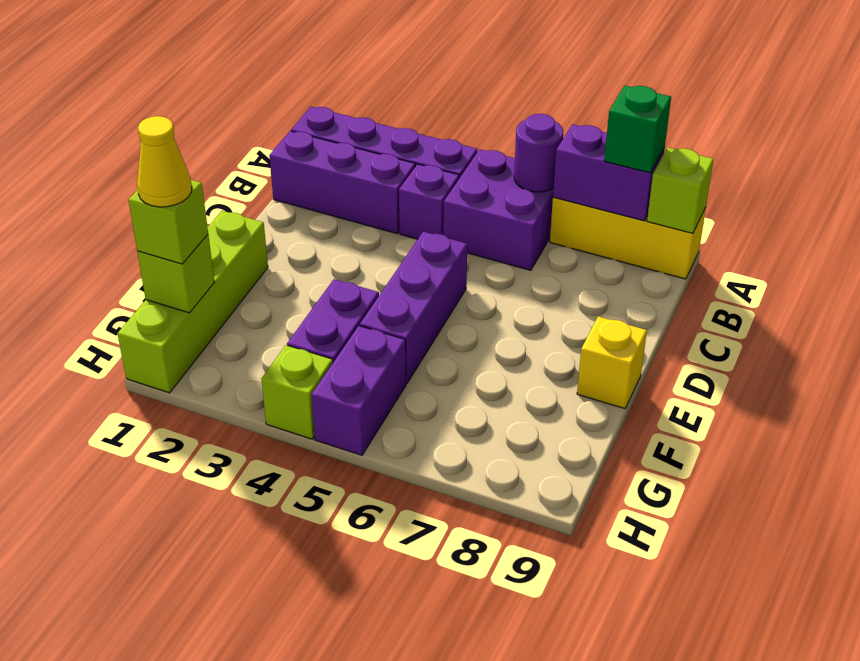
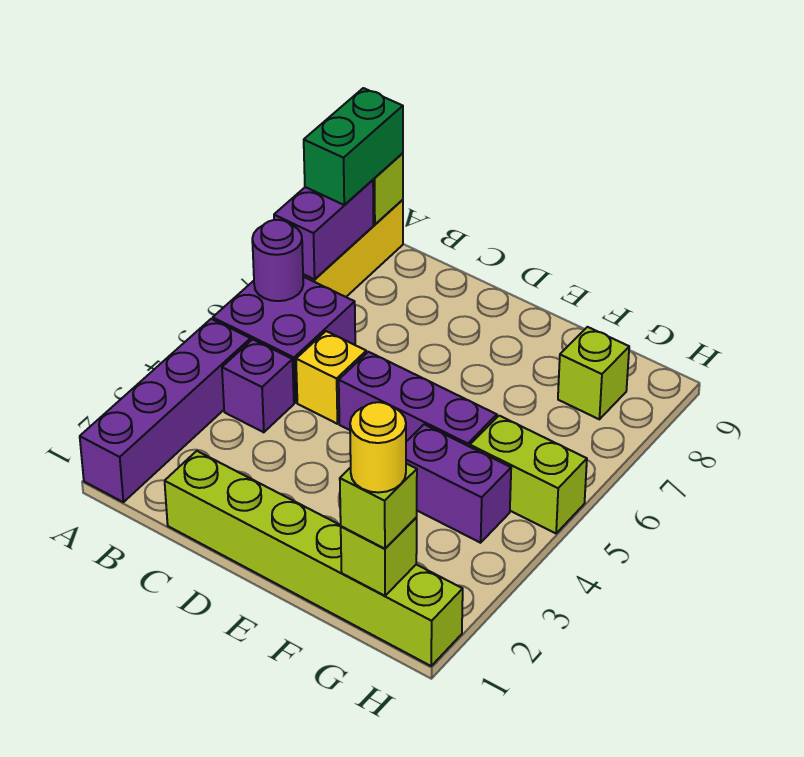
green brick A8 level 3 -> green brick A8:A9 level 3
purple brick B1:B3 level 1 -> none
lime brick E1:H1 level 1 -> lime brick C1:H1 level 1
yellow brick E9 level 1 -> yellow brick C5 level 1
yellow cone G1 level 4 -> yellow round brick G1 level 4
purple brick G5:H5 level 1 -> lime brick G5:H5 level 1
lime brick H4 level 1 -> lime brick G8 level 1

